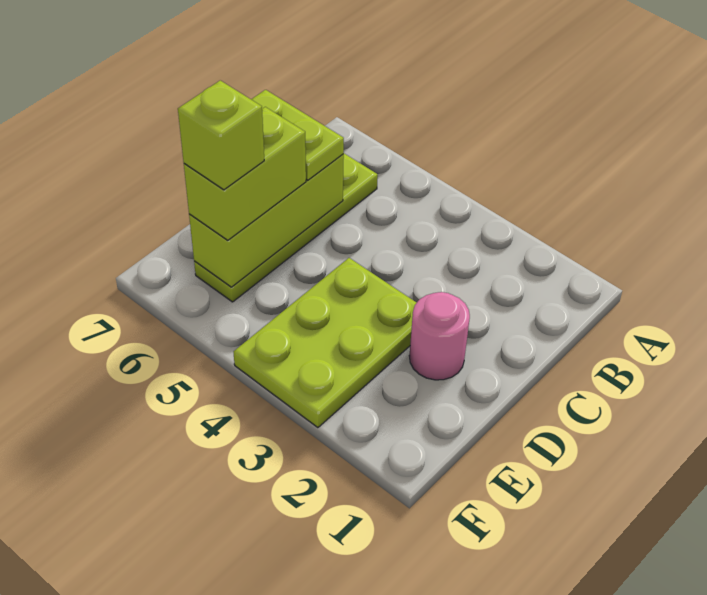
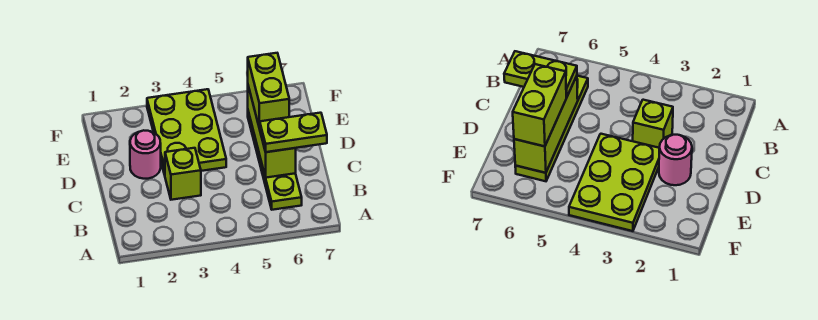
lime brick E6 level 4 -> lime brick C3 level 1

